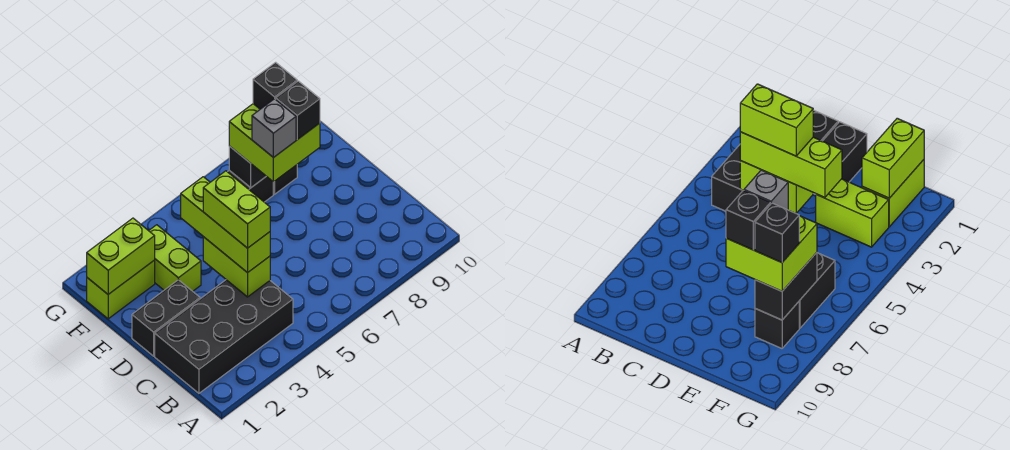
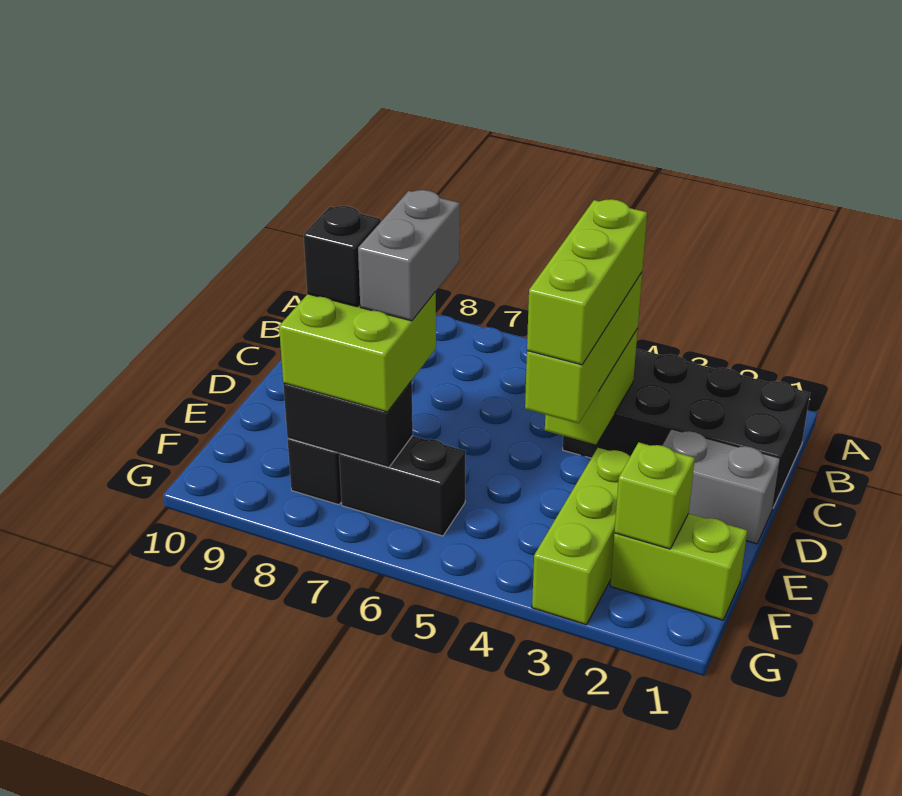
lime brick C4:D4 level 4 -> lime brick C4:E4 level 4
black brick D1:D2 level 1 -> grey brick D1:D2 level 1
lime brick E3:F3 level 1 -> lime brick E3:G3 level 1
grey brick E7 level 4 -> grey brick D7:E7 level 4
lime brick F1:F2 level 2 -> lime brick F2 level 2
black brick F8 level 4 -> none

